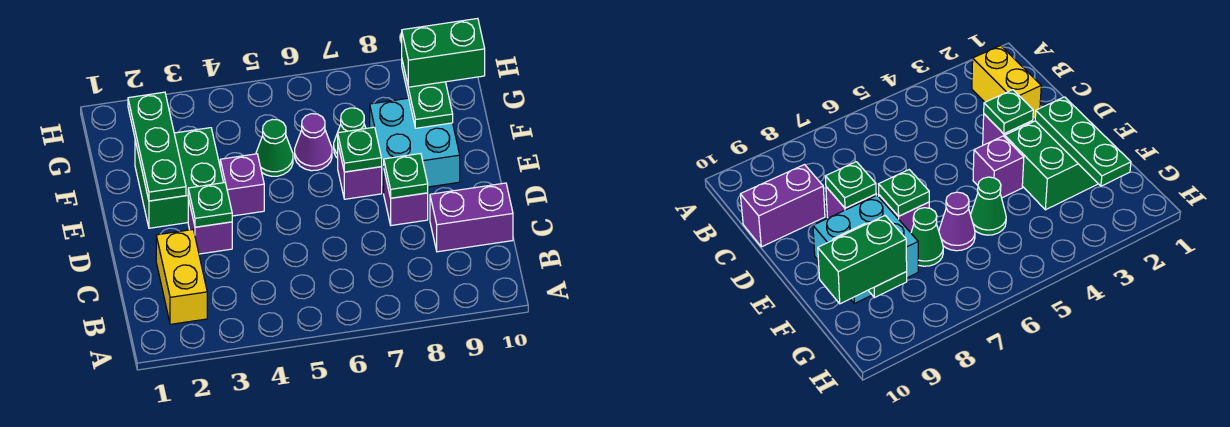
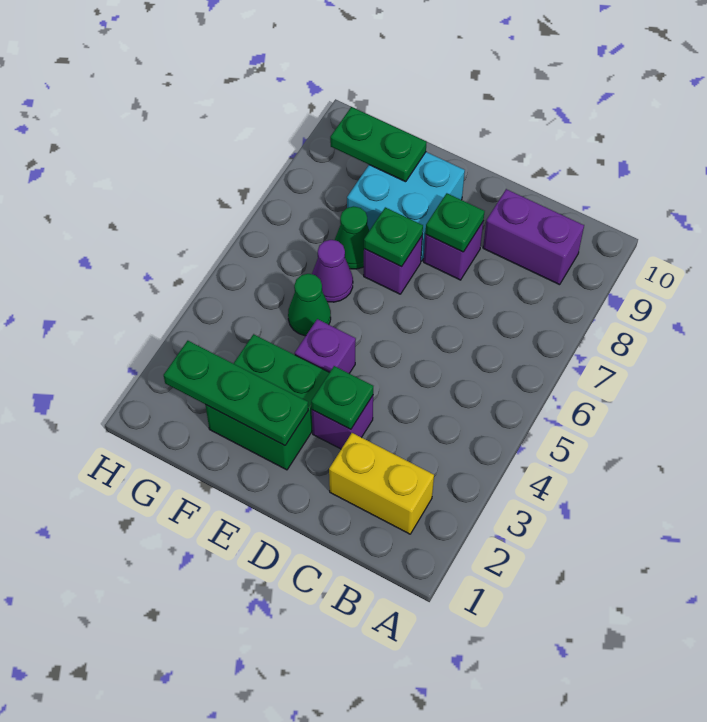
purple brick C9:C10 level 1 -> purple brick B9:C9 level 1
green brick G9:G10 level 3 -> none

